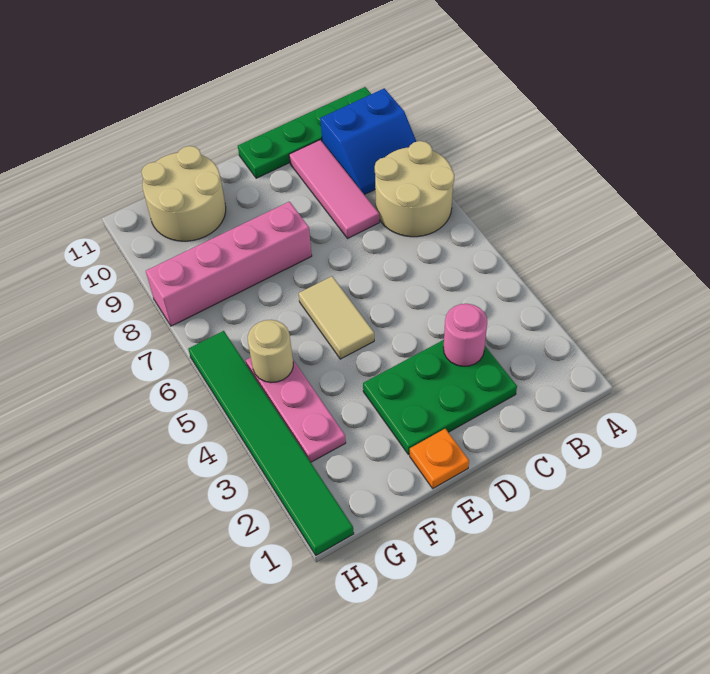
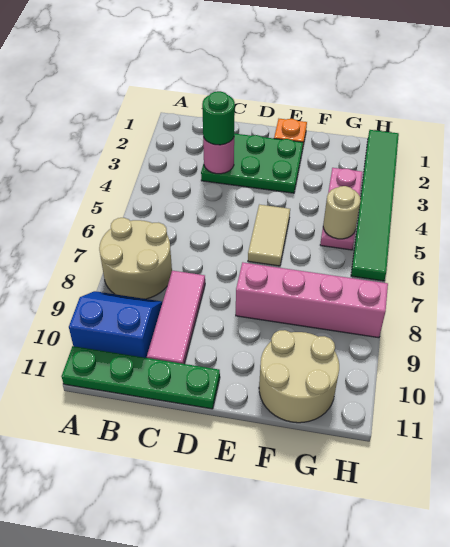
none -> green round brick C3 level 3

